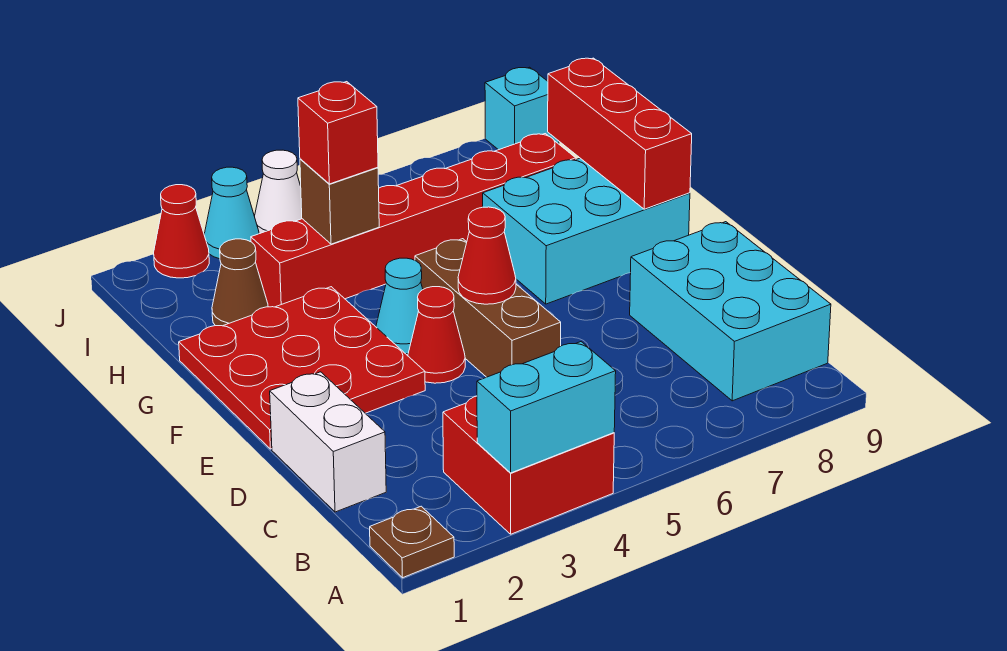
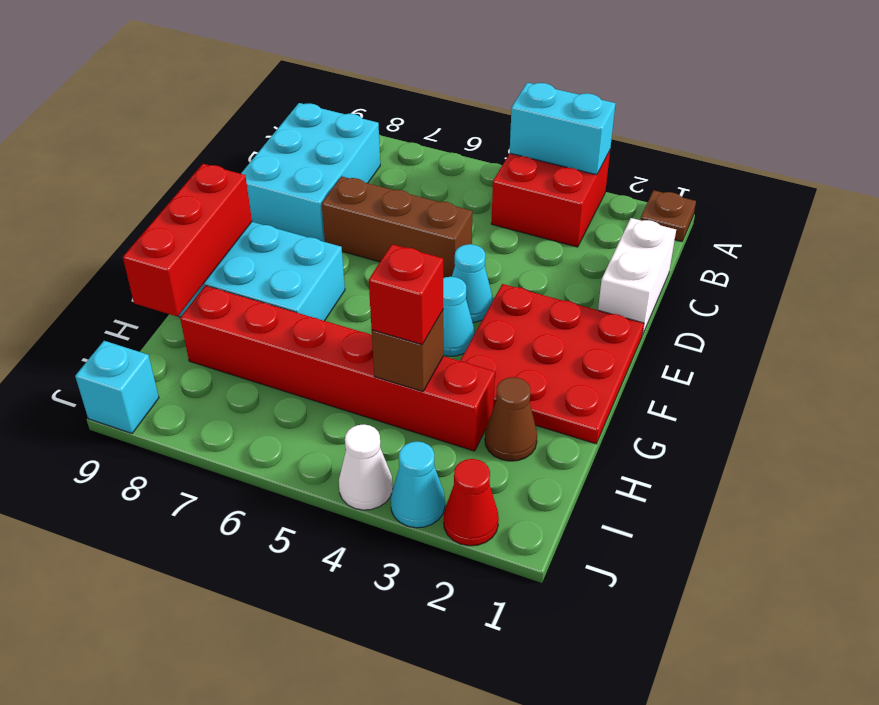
brown brick D5:F5 level 1 -> brown brick D5:D7 level 1
red cone E4 level 1 -> cyan cone E4 level 1
red cone E5 level 2 -> none

